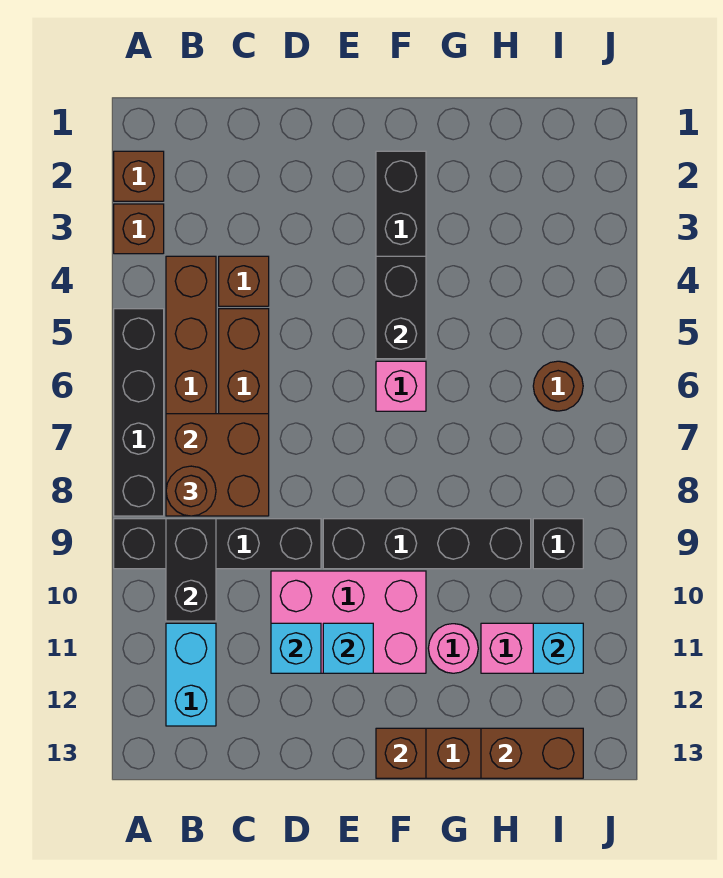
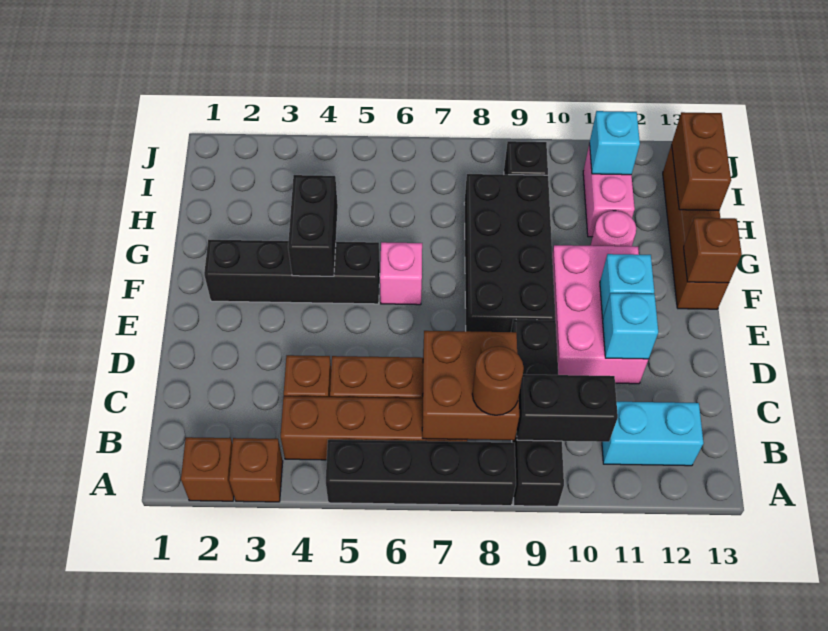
black brick E9:H9 level 1 -> black brick E8:H9 level 1
black brick F4:F5 level 2 -> black brick F4:G4 level 2
brown round brick I6 level 1 -> none

